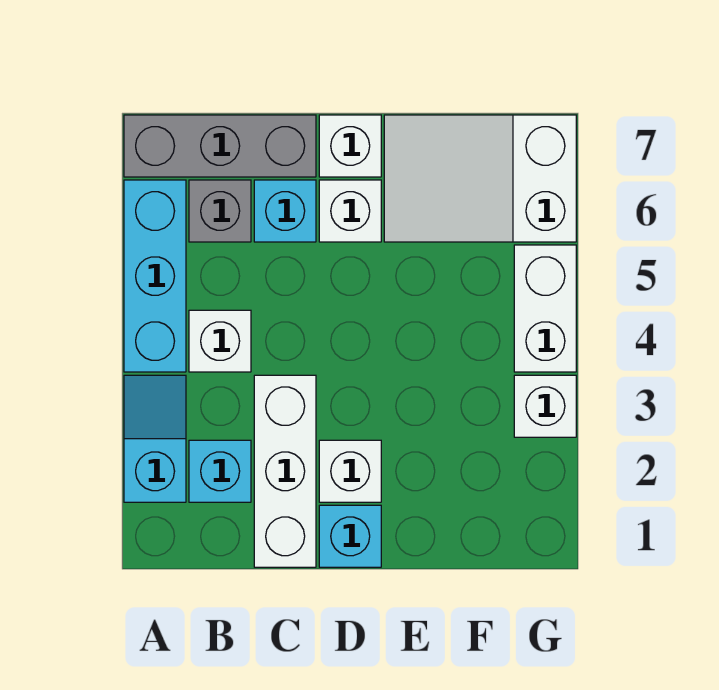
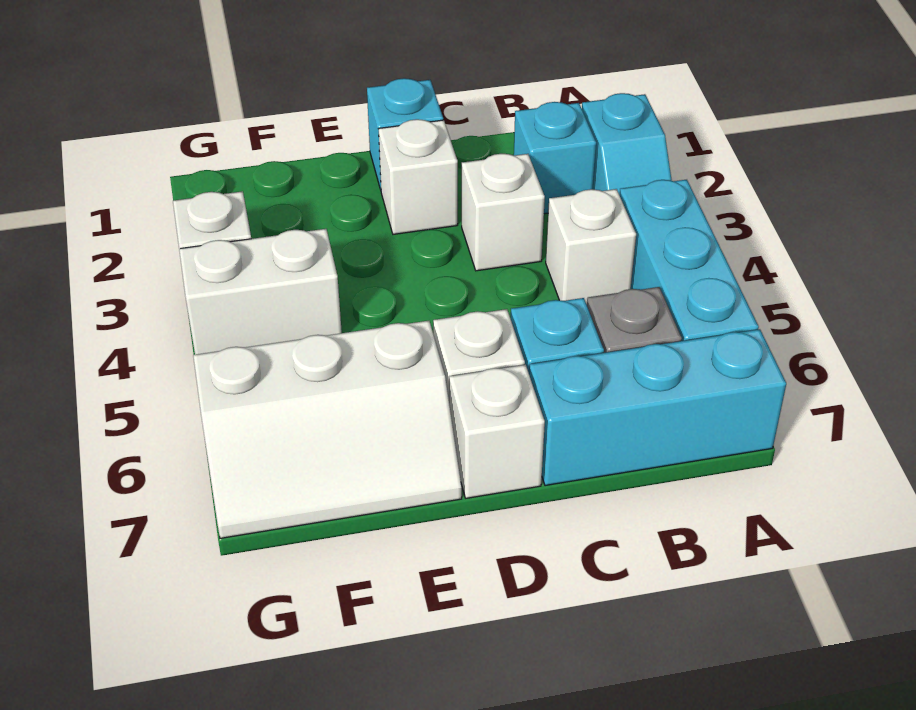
grey brick A7:C7 level 1 -> cyan brick A7:C7 level 1
white brick C1:C3 level 1 -> white brick C3 level 1
white slope E6:G7 level 1 top G -> white slope E6:G7 level 1 top 6
white brick G4:G5 level 1 -> white brick F4:G4 level 1

